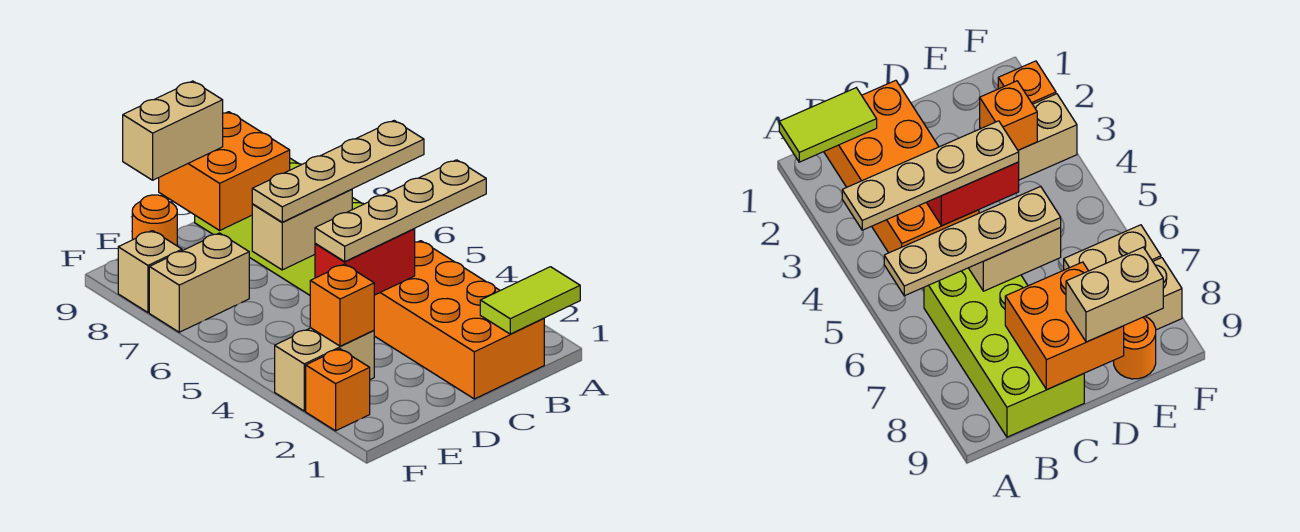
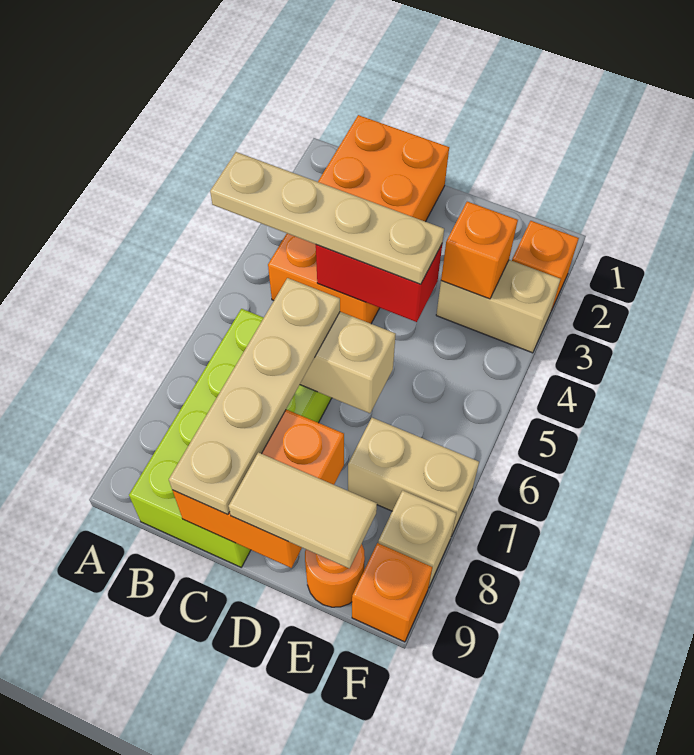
lime tile A1:B1 level 2 -> none
tan plate A6:D6 level 3 -> tan plate C6:C9 level 3
tan brick D9:E9 level 3 -> tan tile D9:E9 level 3
none -> orange brick F9 level 1

